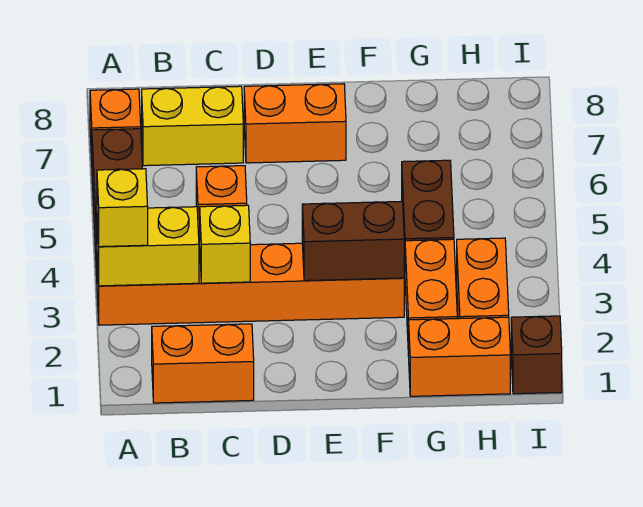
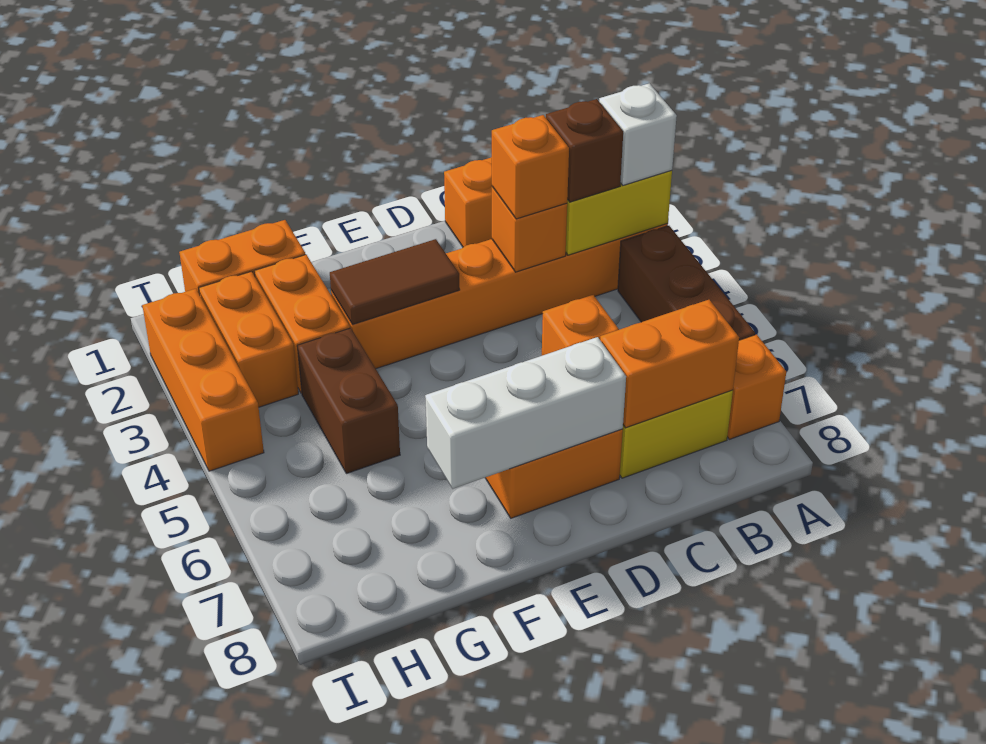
yellow brick A3 level 3 -> white brick A3 level 3
none -> orange brick B7:C7 level 2
yellow brick C3 level 2 -> orange brick C3 level 2
none -> orange brick C3 level 3
none -> white brick D7:F7 level 2
brown brick E3:F3 level 2 -> brown tile E3:F3 level 2
brown brick I1 level 1 -> brown brick B3 level 3
none -> orange brick I2:I4 level 1

